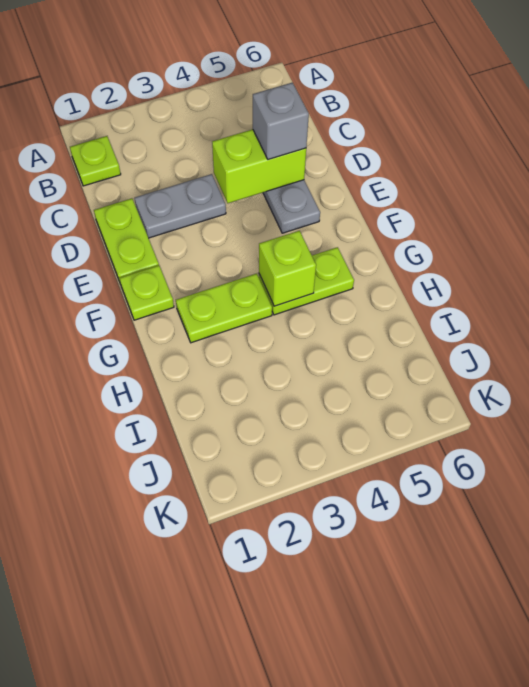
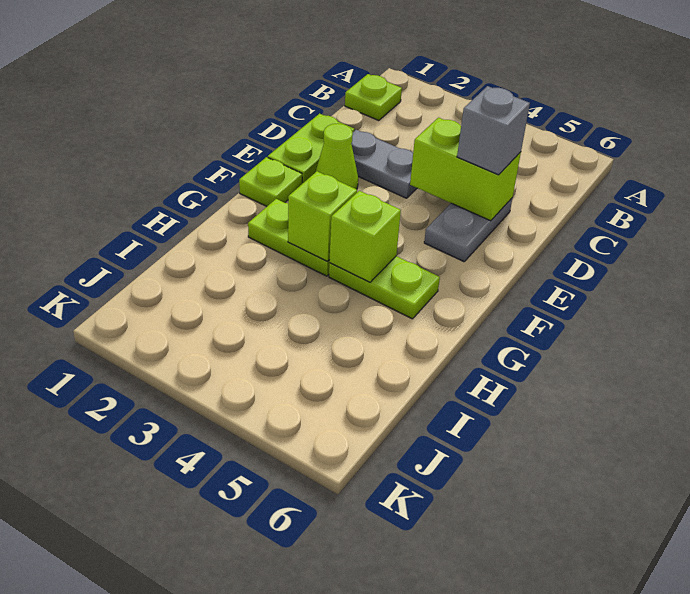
none -> lime cone E2 level 1
none -> lime brick G3 level 2

